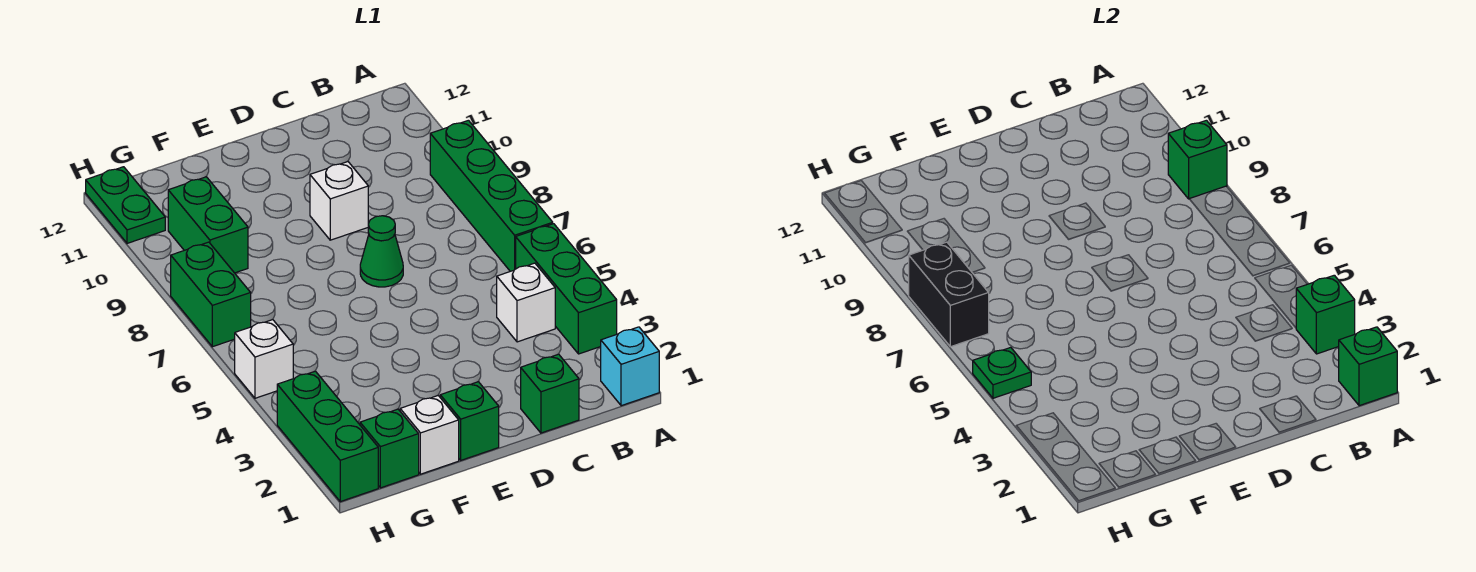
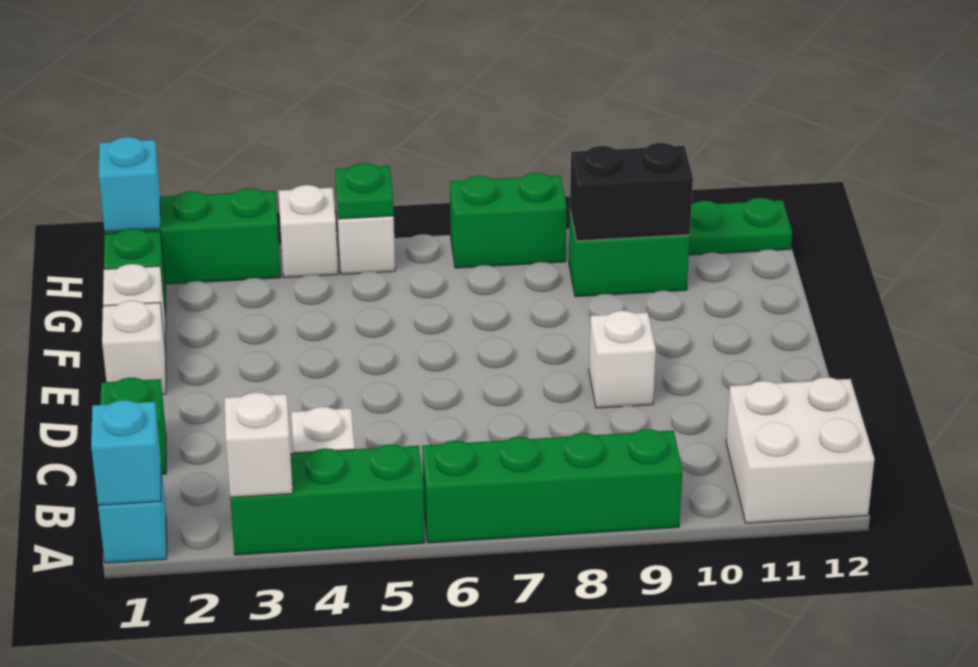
green brick A1 level 2 -> cyan brick A1 level 2
green brick A3 level 2 -> white brick A3 level 2
green brick A9 level 2 -> none
none -> white brick A11:B12 level 1
green cone D7 level 1 -> none
green brick E1 level 1 -> white brick E1 level 1
none -> cyan brick H1 level 2
none -> white brick H4 level 1
black brick H7:H8 level 2 -> black brick G9:G10 level 2

